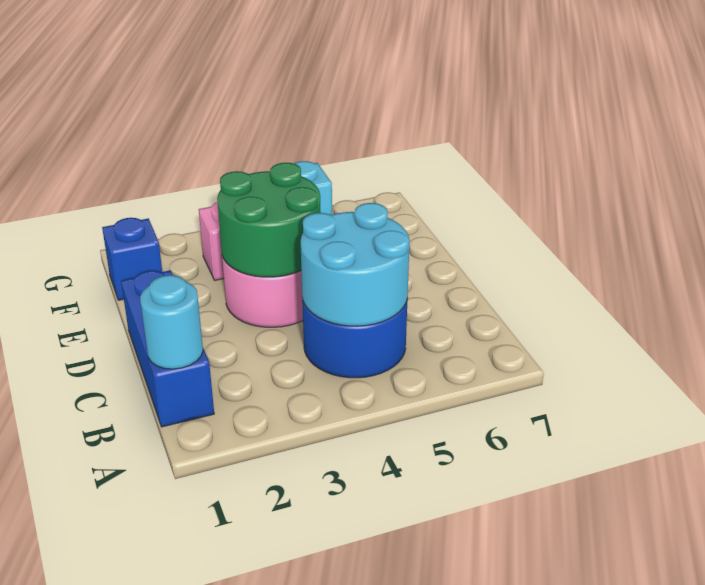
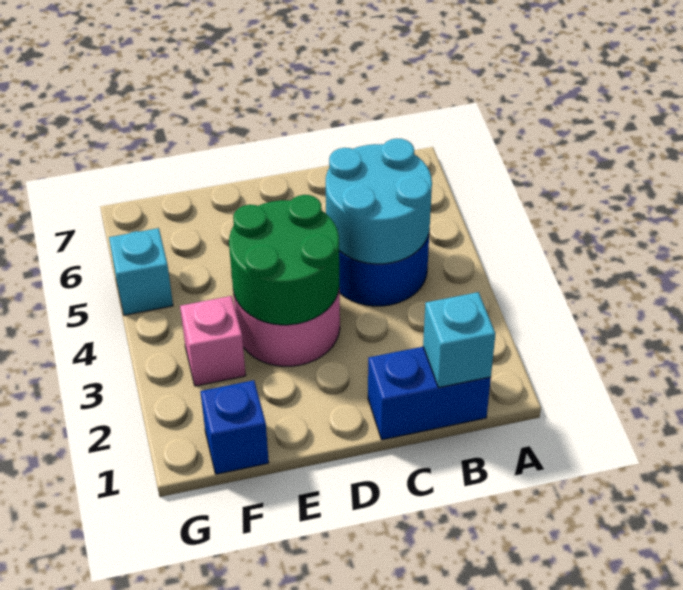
blue brick B1:D1 level 1 -> blue brick B1:C1 level 1
cyan round brick B1 level 2 -> cyan brick B1 level 2

